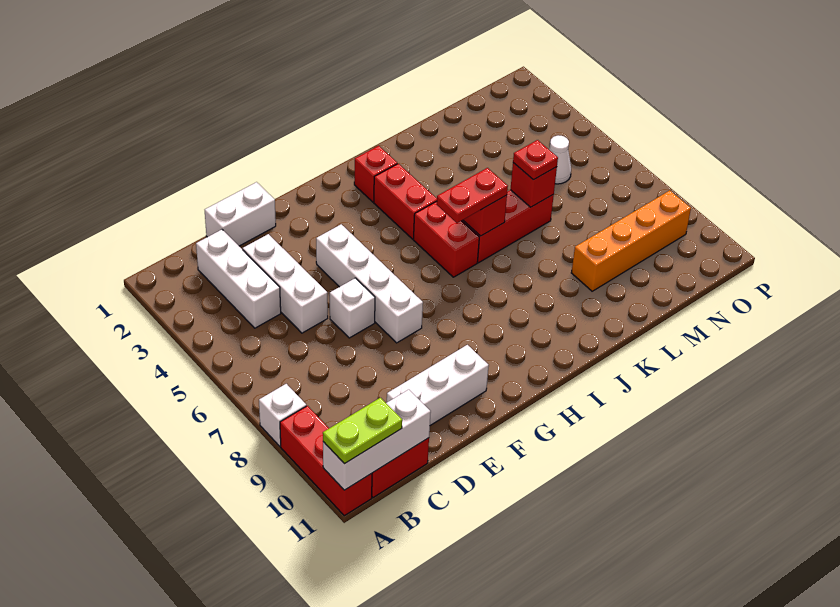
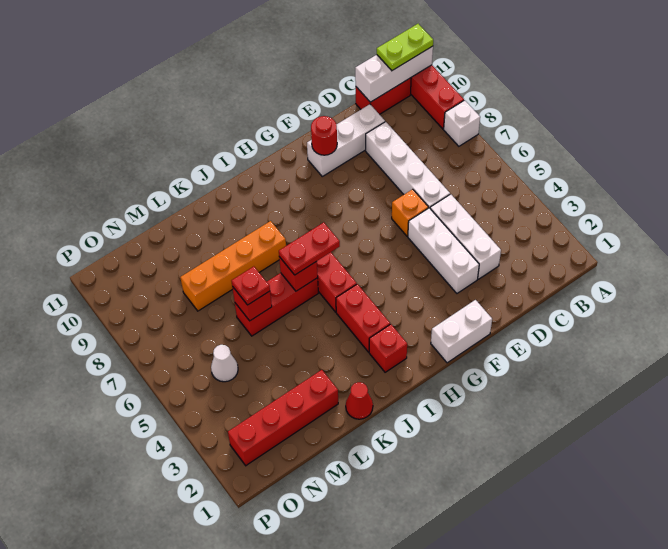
white brick C2:C4 level 1 -> white brick E3:E5 level 1
white brick D1:E1 level 1 -> white brick F1:G1 level 1
white brick E6 level 1 -> orange brick E6 level 1
white brick F4:F7 level 1 -> white brick D6:D9 level 1
none -> red round brick F10 level 2
none -> red cone K1 level 1
none -> red brick L2:O2 level 1
orange brick L9:O9 level 1 -> orange brick J8:M8 level 1

